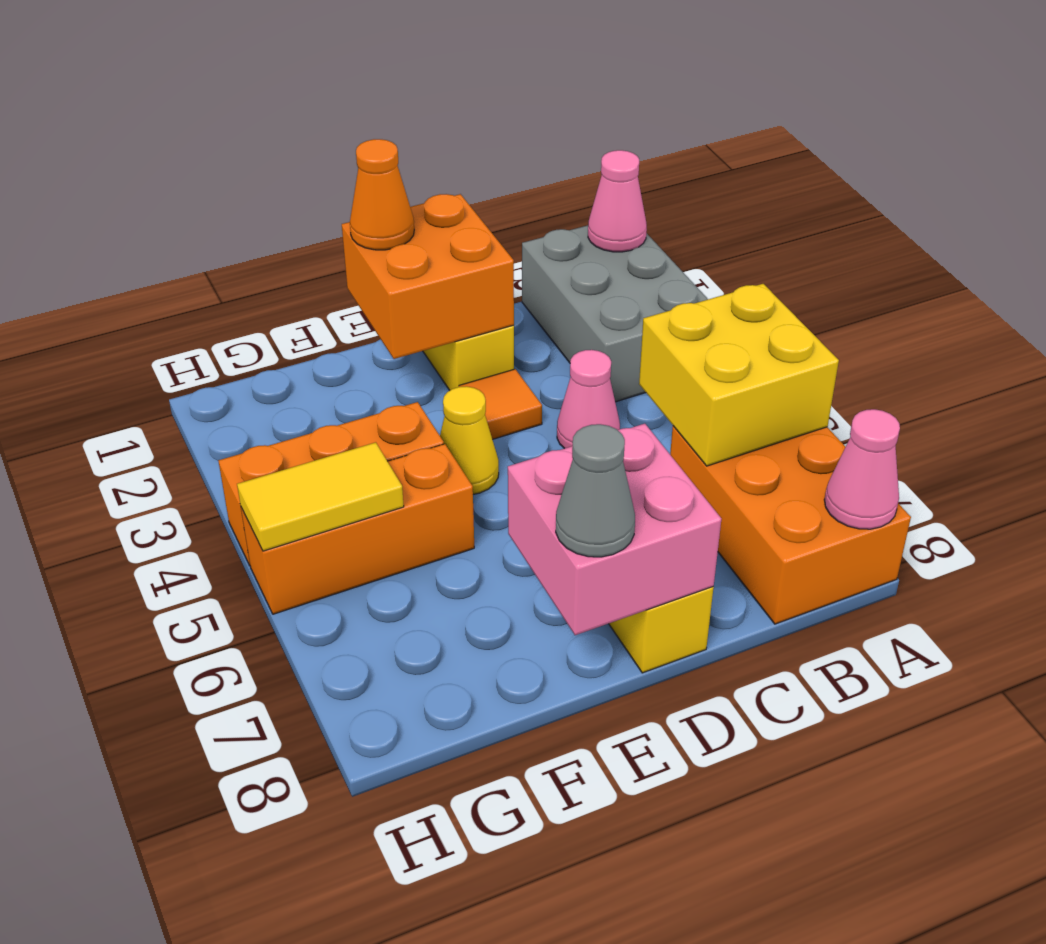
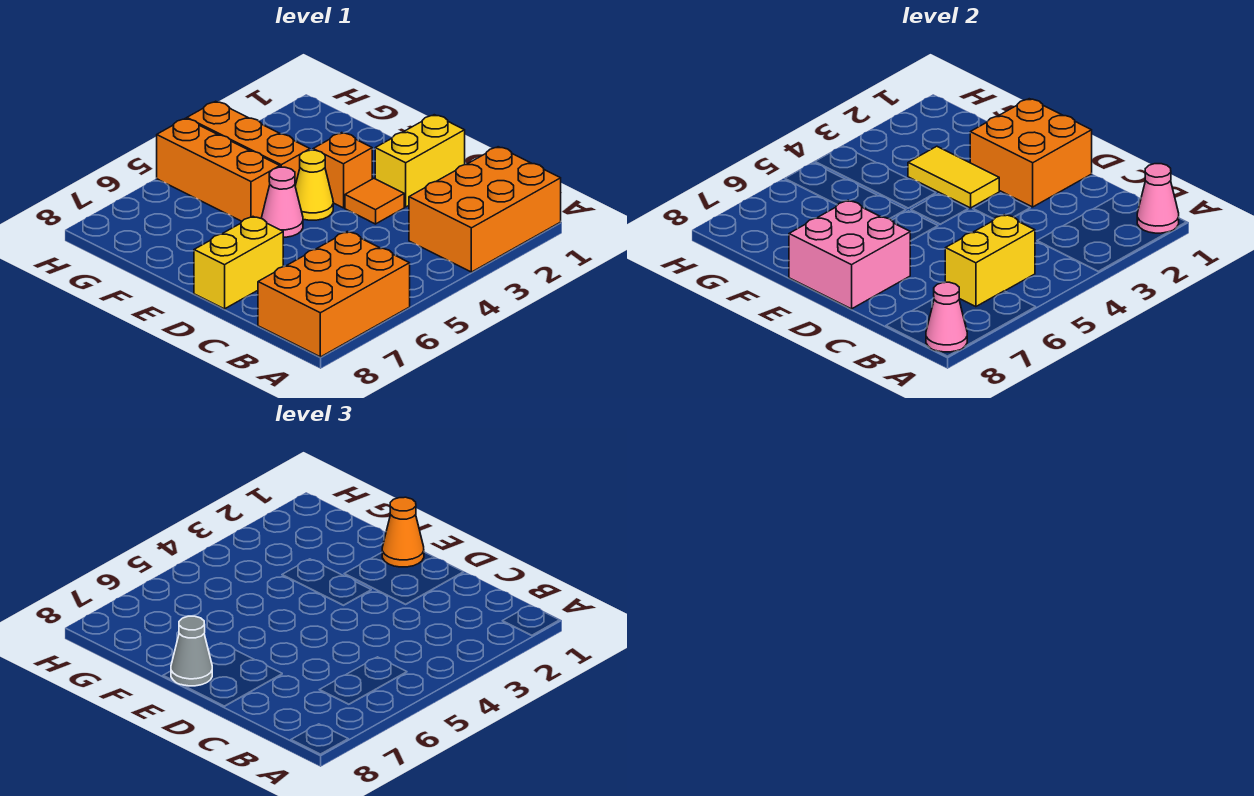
grey brick A1:B3 level 1 -> orange brick A1:B3 level 1
yellow brick A5:B6 level 2 -> yellow brick B5:B6 level 2
pink cone C4 level 1 -> pink cone E5 level 1
none -> orange brick E3 level 1
yellow tile G5:H5 level 2 -> yellow tile E3:F3 level 2

